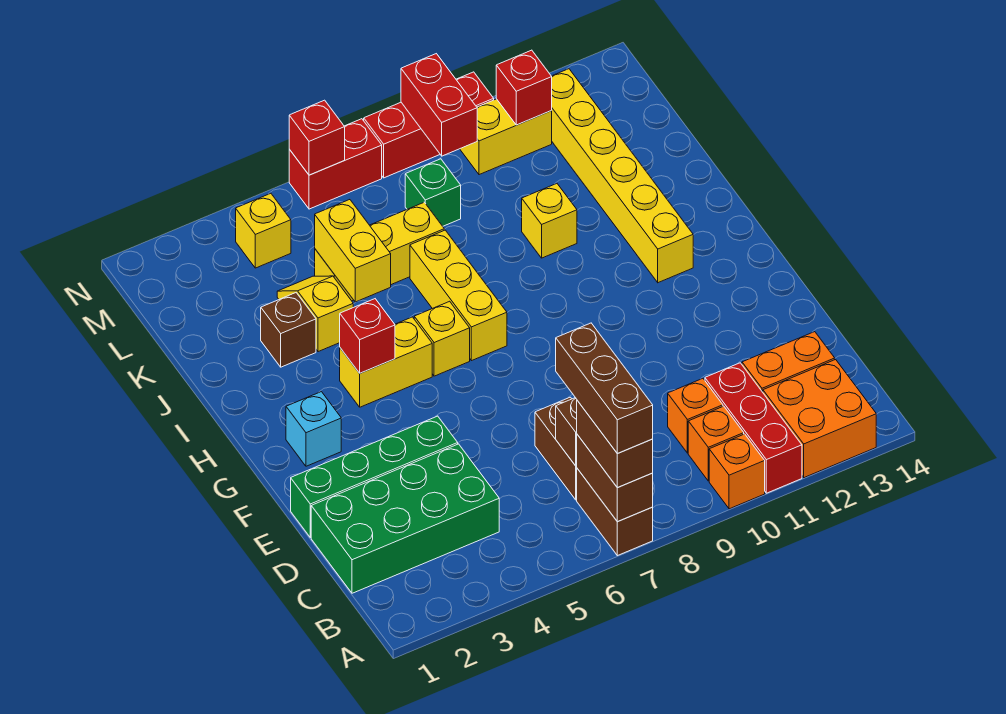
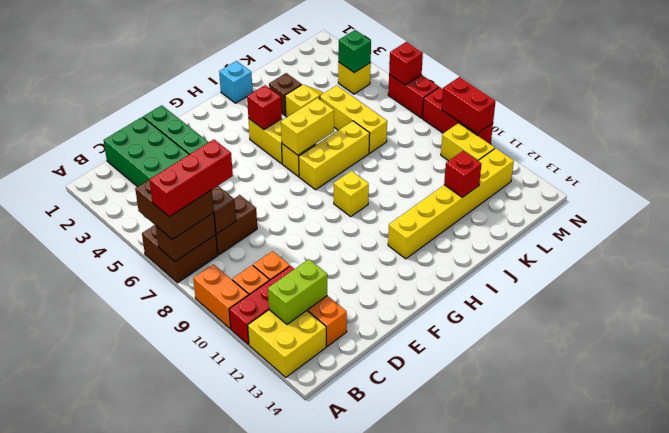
brown brick A7:B7 level 1 -> brown brick A6:B7 level 1
brown brick A7:B7 level 3 -> brown brick A6:B7 level 3
brown brick A7:C7 level 4 -> red brick A7:C7 level 4
orange brick A10 level 1 -> orange brick A9:A10 level 1
orange brick A12:B13 level 1 -> yellow brick A12:B13 level 1
none -> lime brick B12:C12 level 2
cyan brick G2 level 1 -> cyan brick I1 level 1
yellow brick J5:K5 level 2 -> yellow brick H6:I6 level 2
yellow brick J10 level 1 -> yellow brick H9 level 1
green brick L8 level 1 -> green brick M4 level 2
red brick M9:N9 level 2 -> red brick N9:N10 level 2
red brick M11 level 2 -> red brick K12 level 2

